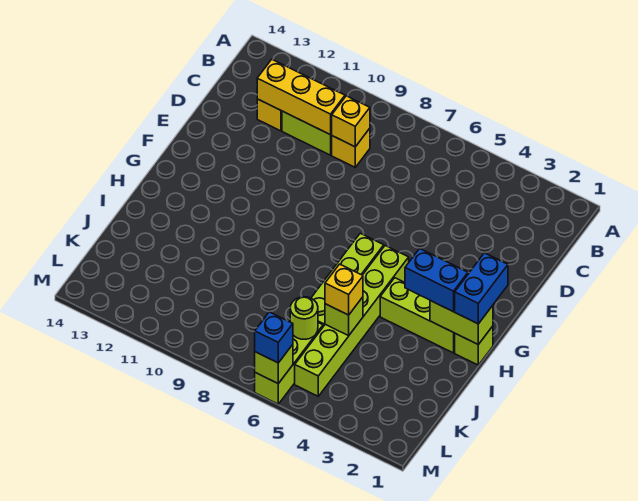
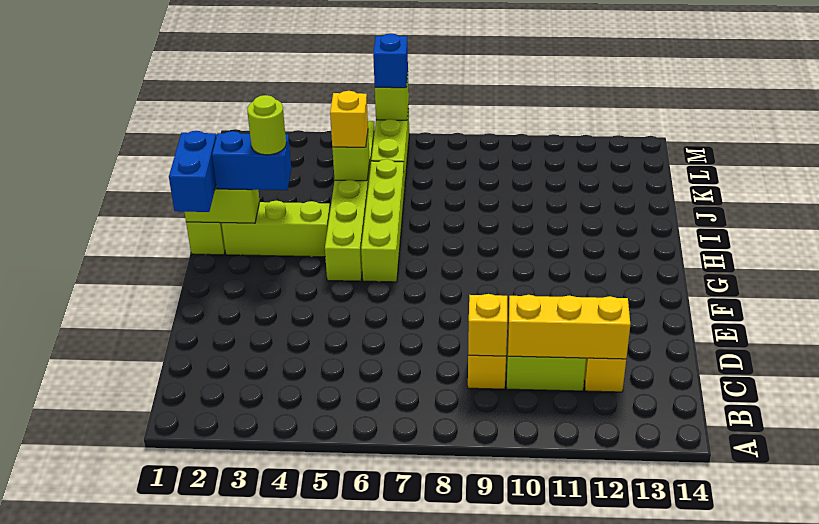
lime round brick K6 level 2 -> lime round brick H3 level 4

